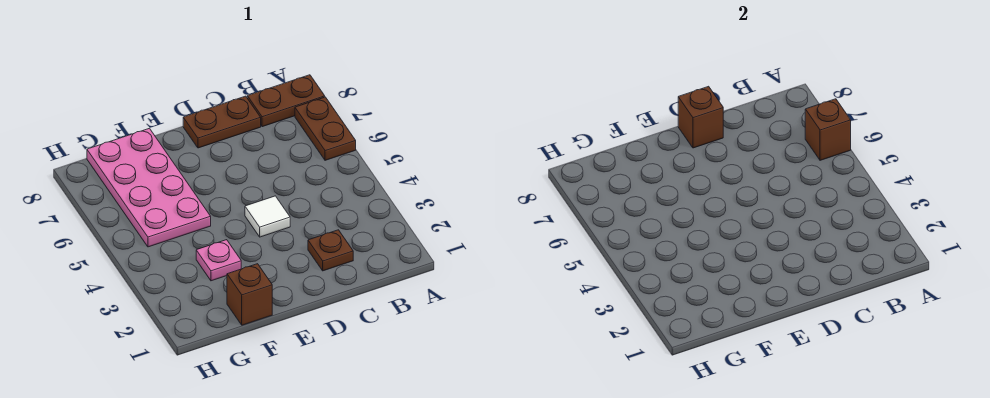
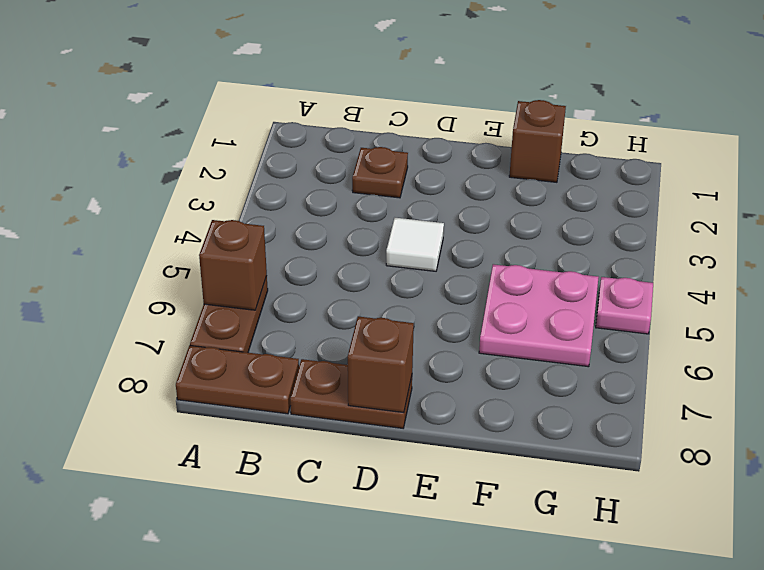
pink plate F3 level 1 -> pink plate H5 level 1
pink plate F5:G8 level 1 -> pink plate F5:G6 level 1

